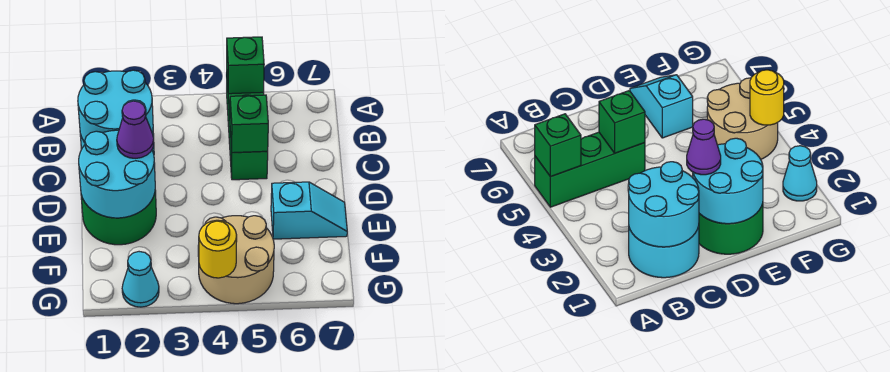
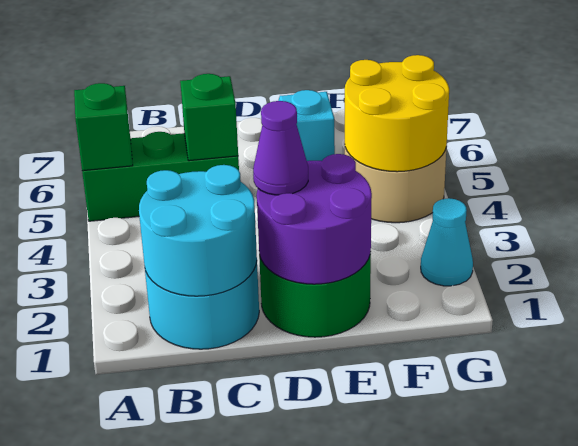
cyan round brick D1:E2 level 2 -> purple round brick D1:E2 level 2
yellow round brick G4 level 2 -> yellow round brick F4:G5 level 2

